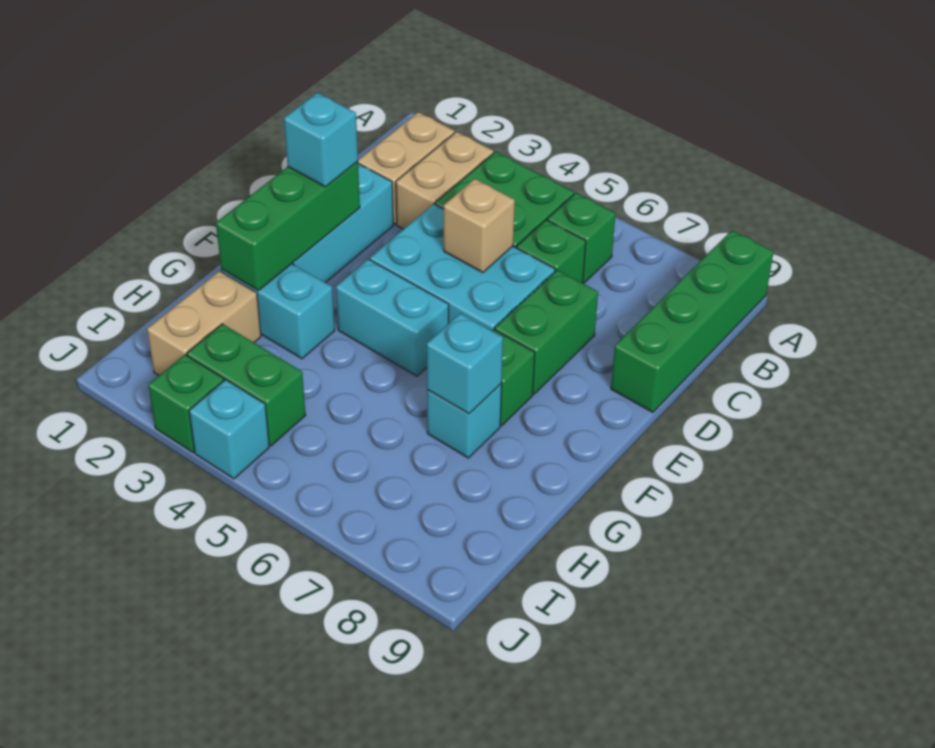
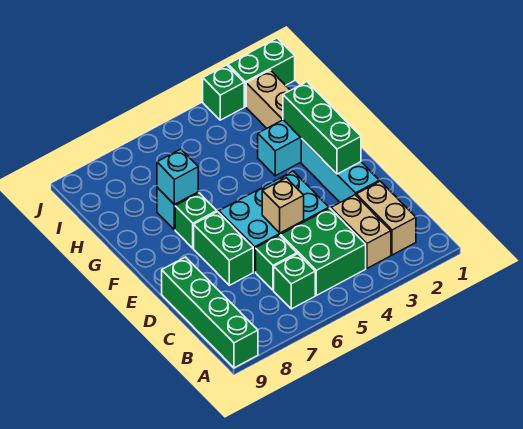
cyan brick E2 level 3 -> none
cyan brick F4:F5 level 1 -> none
green brick I3:I4 level 1 -> green brick J1:J2 level 1
cyan brick J4 level 1 -> none

